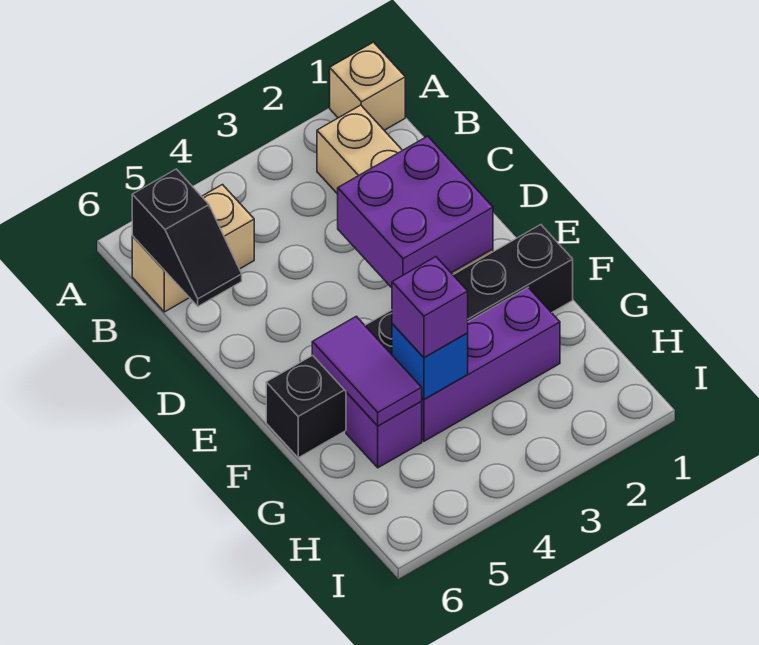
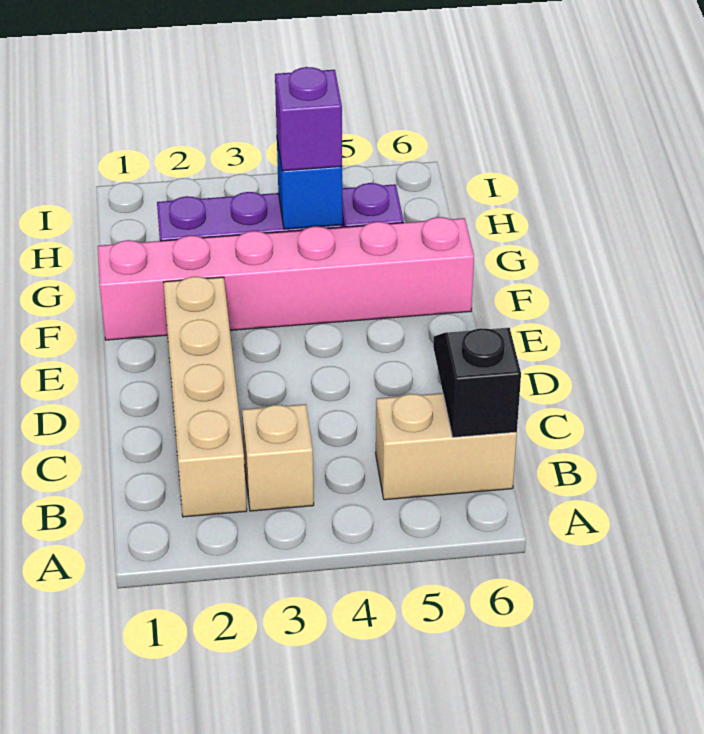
tan brick A1 level 1 -> tan brick B3 level 1
purple brick D2:E3 level 2 -> none
black brick F1:F6 level 1 -> pink brick F1:F6 level 1
purple tile F5:G5 level 2 -> none

